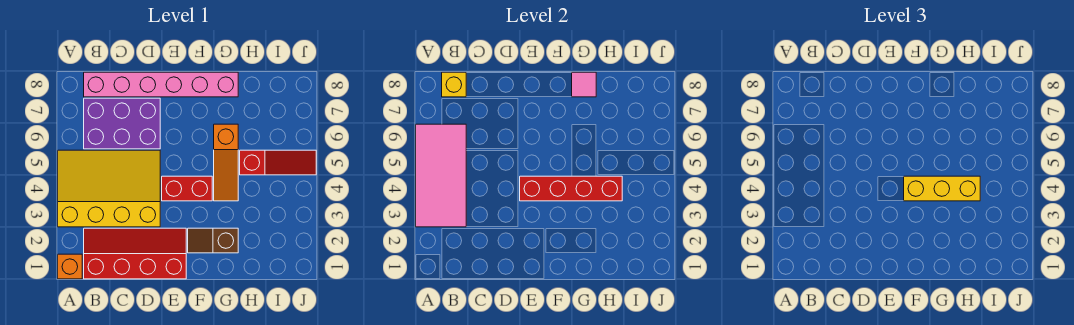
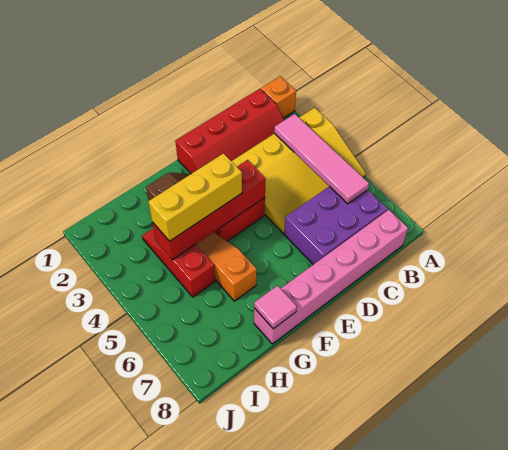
pink tile A3:B6 level 2 -> pink tile B3:B6 level 2
yellow brick B8 level 2 -> none
red slope H5:J5 level 1 top H -> red slope H3:H5 level 1 top 5

